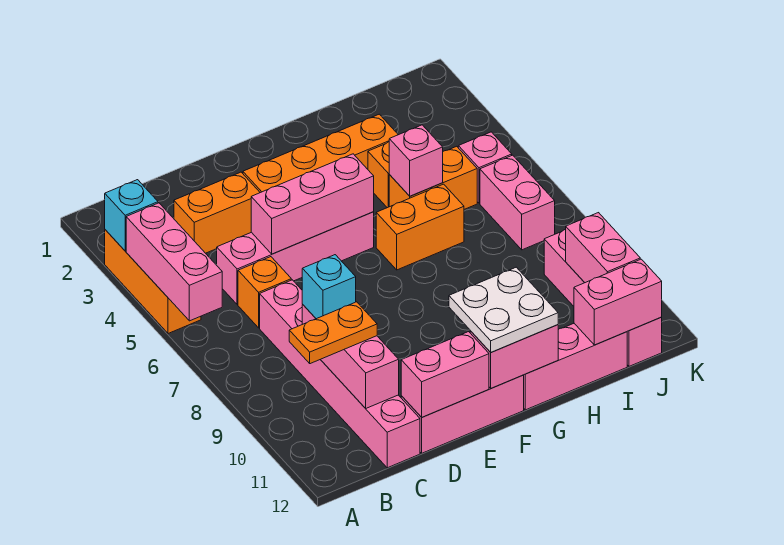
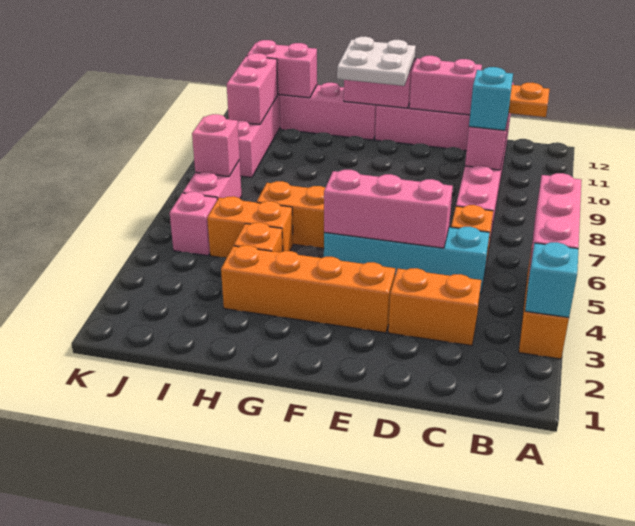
pink brick C5:F5 level 1 -> cyan brick C5:F5 level 1
pink brick H5 level 2 -> pink brick J7 level 2

